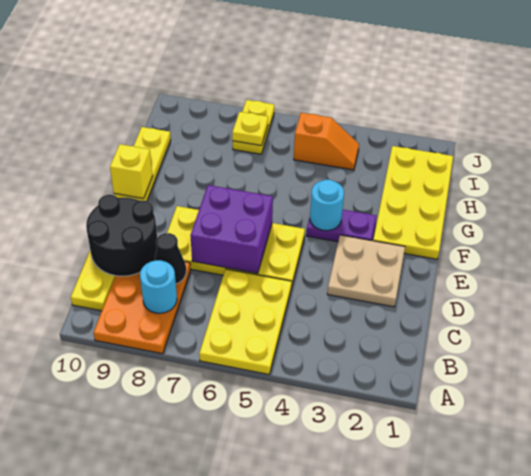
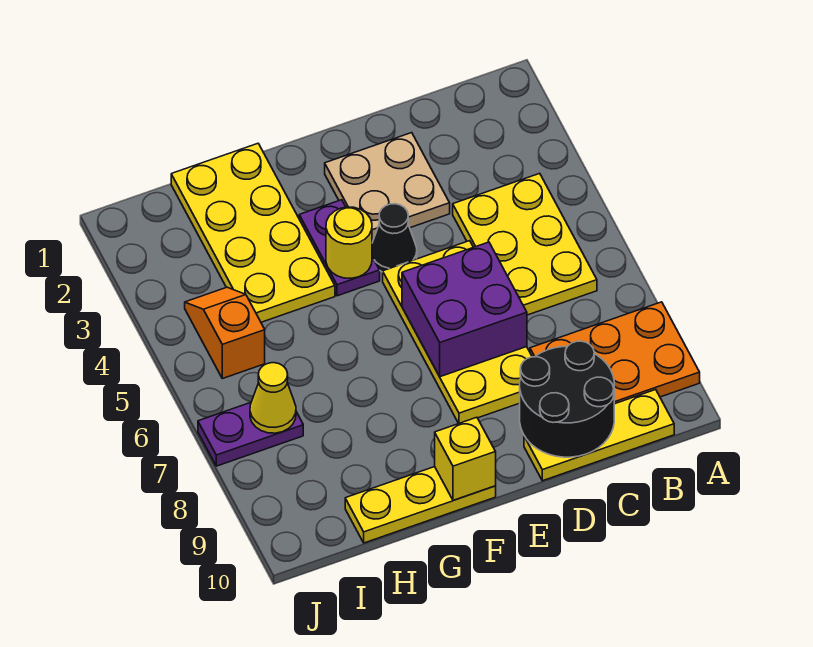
yellow plate A5:C6 level 1 -> yellow plate B4:C6 level 1
cyan round brick B8 level 2 -> none
black cone C8 level 2 -> black cone E4 level 1
yellow plate F1:I2 level 1 -> yellow plate G1:H4 level 1
cyan round brick F4 level 2 -> yellow round brick F4 level 2
yellow plate I7:J7 level 1 -> purple plate I7:J7 level 1
yellow plate I7 level 2 -> yellow cone I7 level 2

